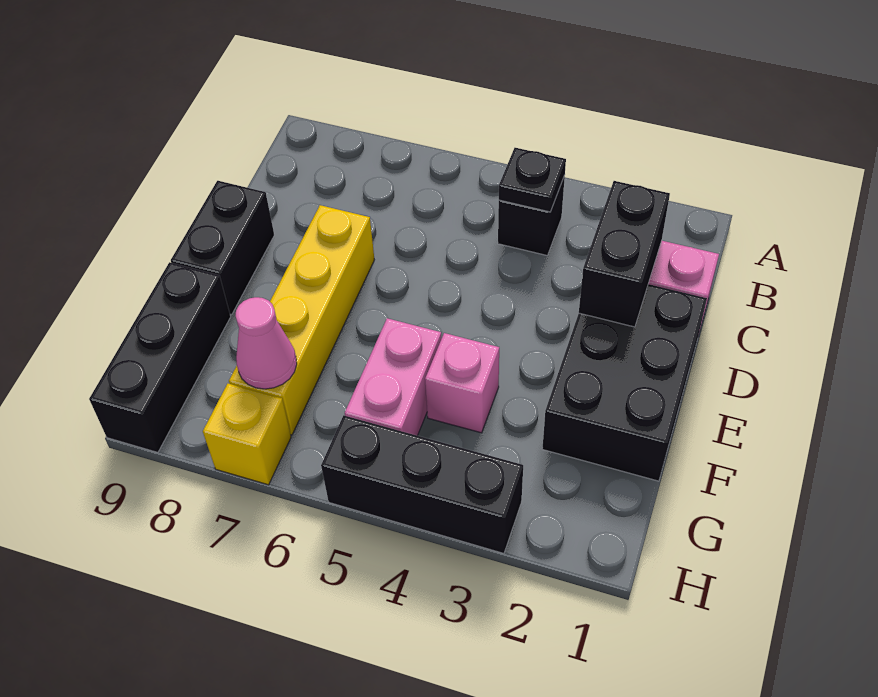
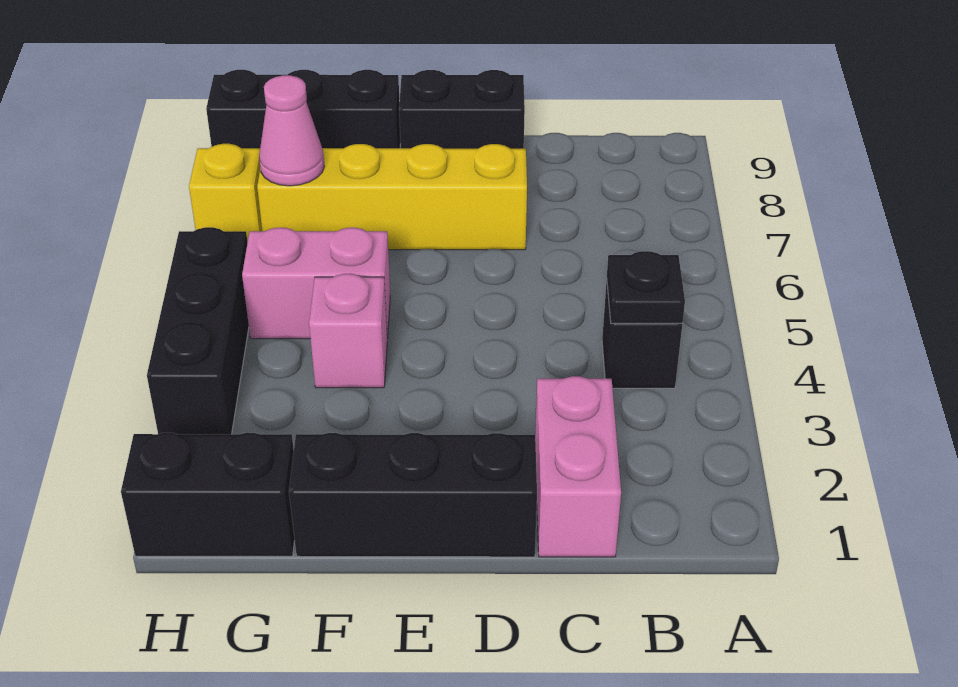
black brick C2:D2 level 2 -> black brick G1:H1 level 1
black brick D1:F2 level 1 -> black brick D1:F1 level 1

